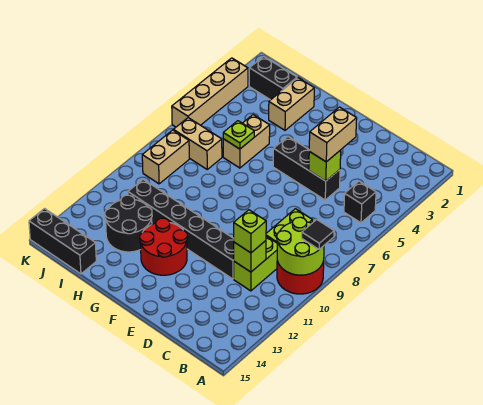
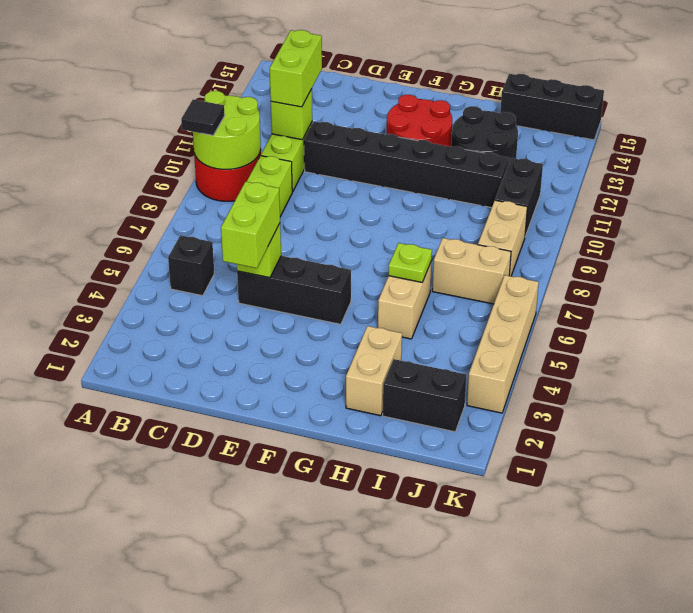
lime brick C11 level 3 -> lime brick C11:C12 level 3
tan brick D4:D5 level 3 -> lime brick D4:D5 level 3
none -> black brick J10:J11 level 1

